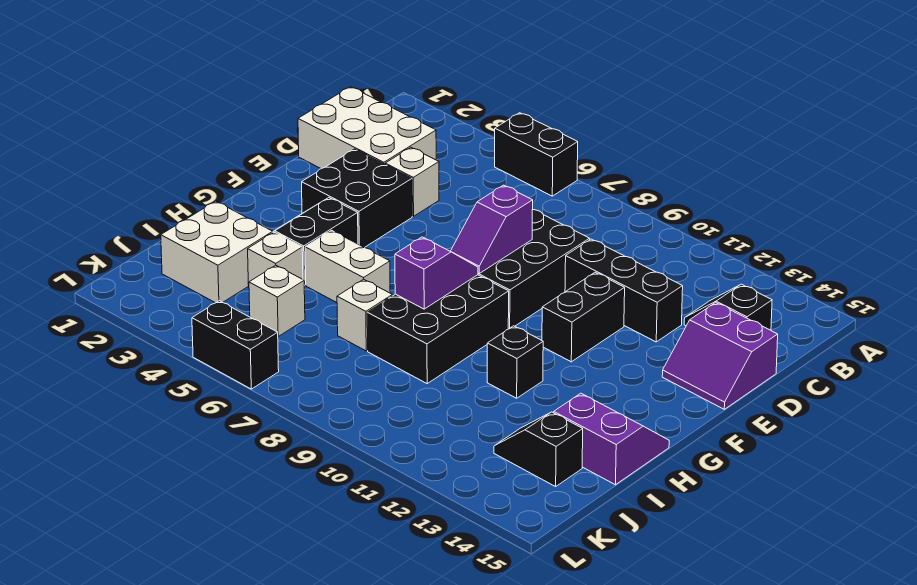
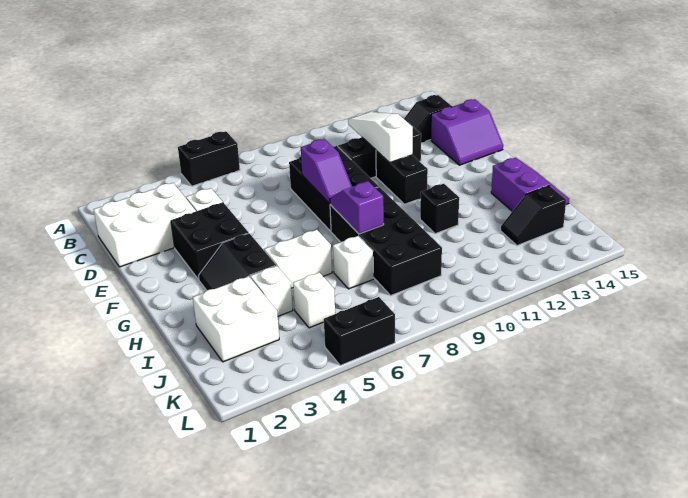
none -> white slope C11:E11 level 2 top E
black brick G8:I9 level 1 -> black brick G8:J9 level 1
purple slope H14:I15 level 1 top I -> purple slope H14:I15 level 1 top 14

